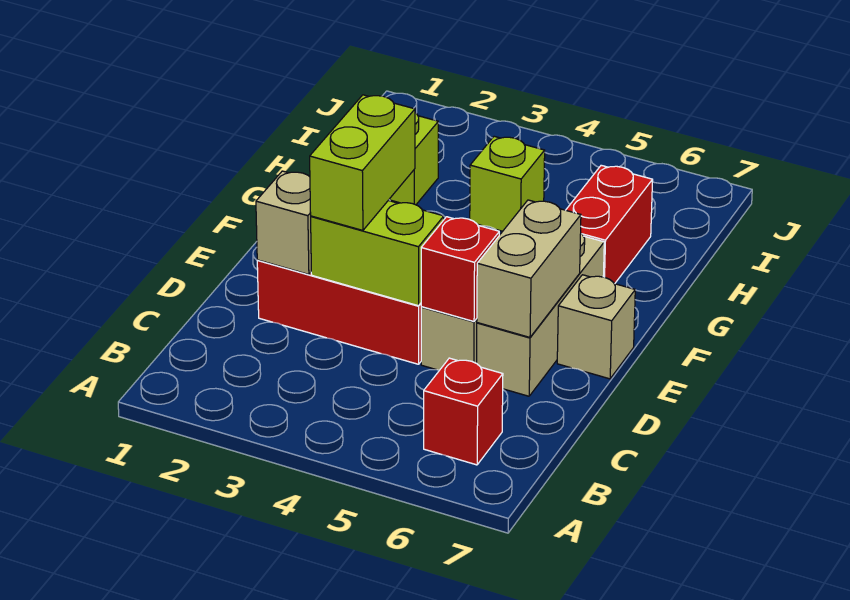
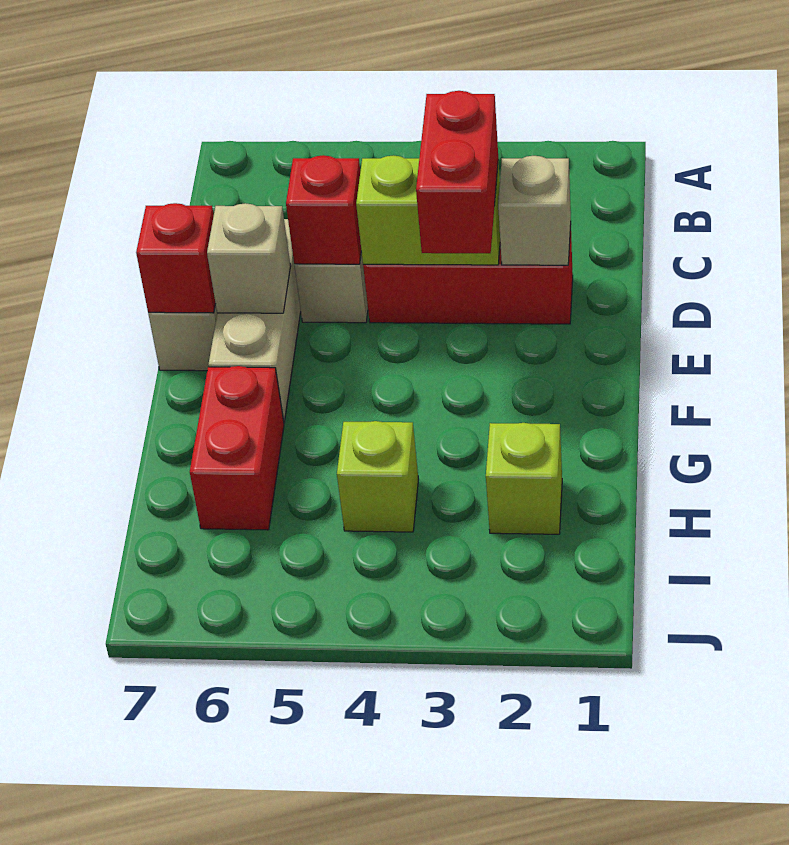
red brick B6 level 1 -> red brick E7 level 2
lime brick D3:E3 level 3 -> red brick D3:E3 level 3
tan brick D6:E6 level 2 -> tan brick E6 level 2

